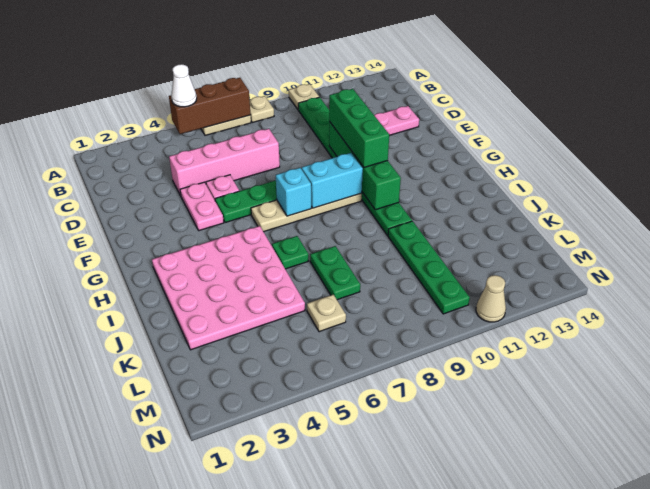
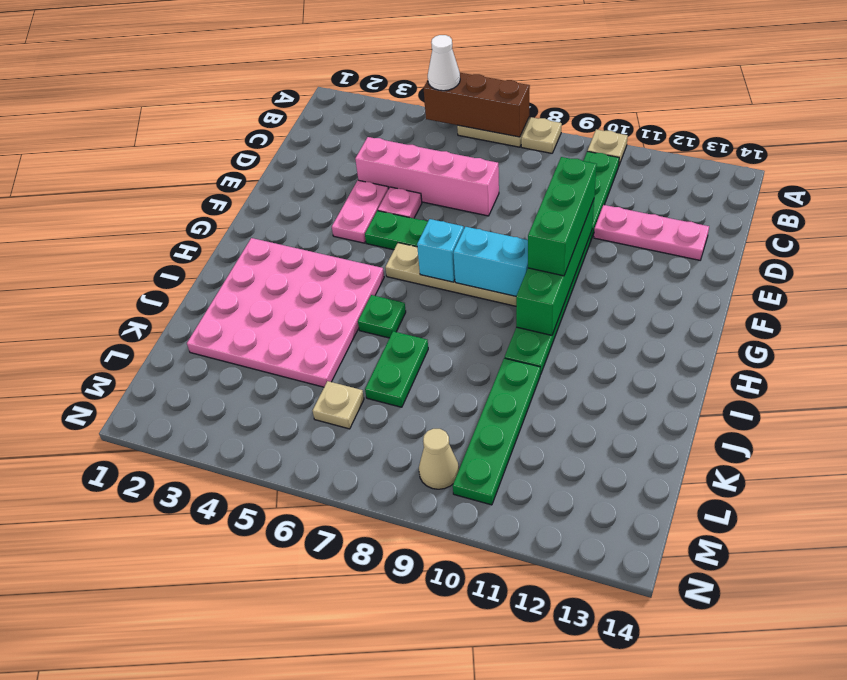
tan cone N11 level 1 -> tan cone M9 level 1

